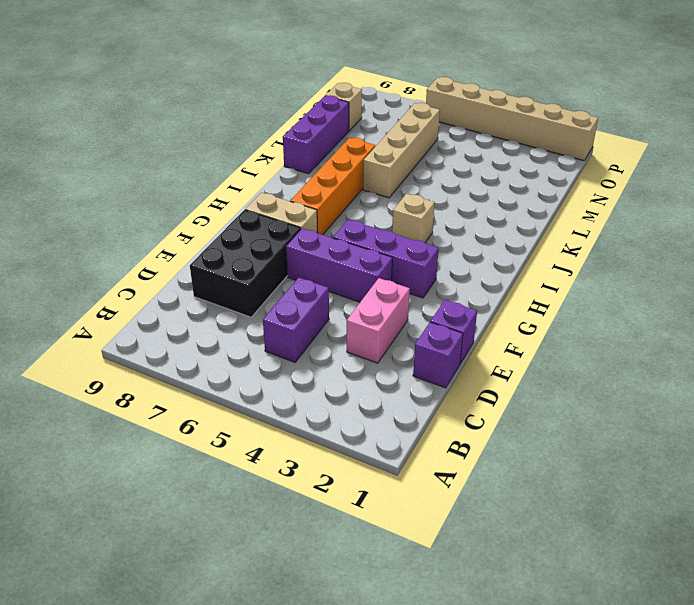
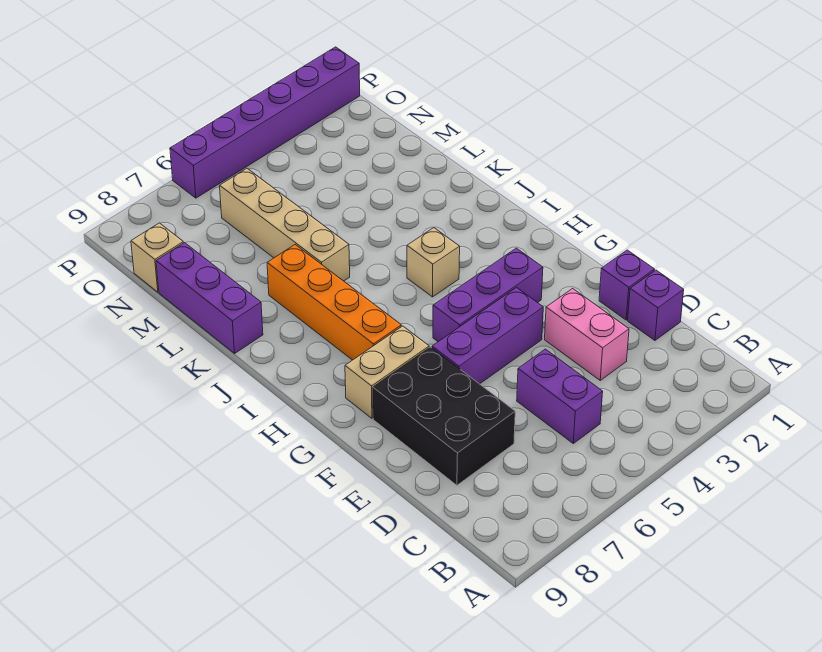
tan brick P1:P6 level 1 -> purple brick P1:P6 level 1

